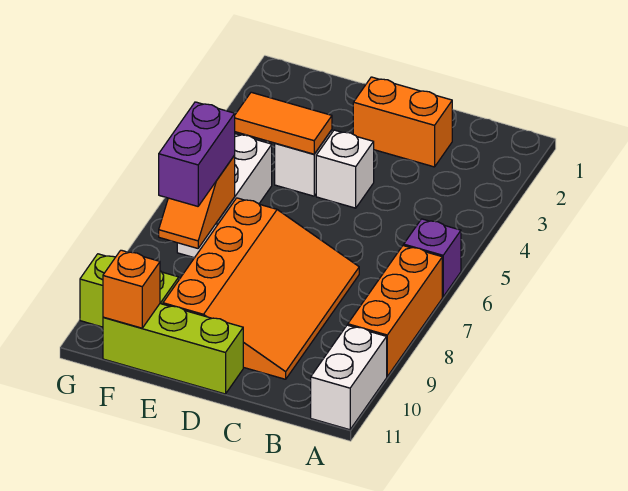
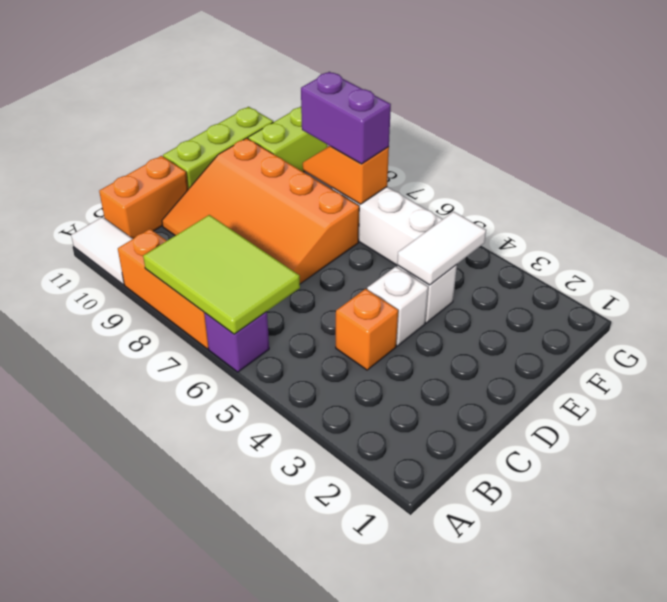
none -> lime tile A6:B8 level 2
white brick A10:A11 level 1 -> white tile A10:A11 level 1
orange brick C2:D2 level 1 -> orange brick B11:C11 level 1
orange tile E4:F4 level 2 -> white tile E4:F4 level 2
orange brick F11 level 2 -> orange brick C4 level 1

